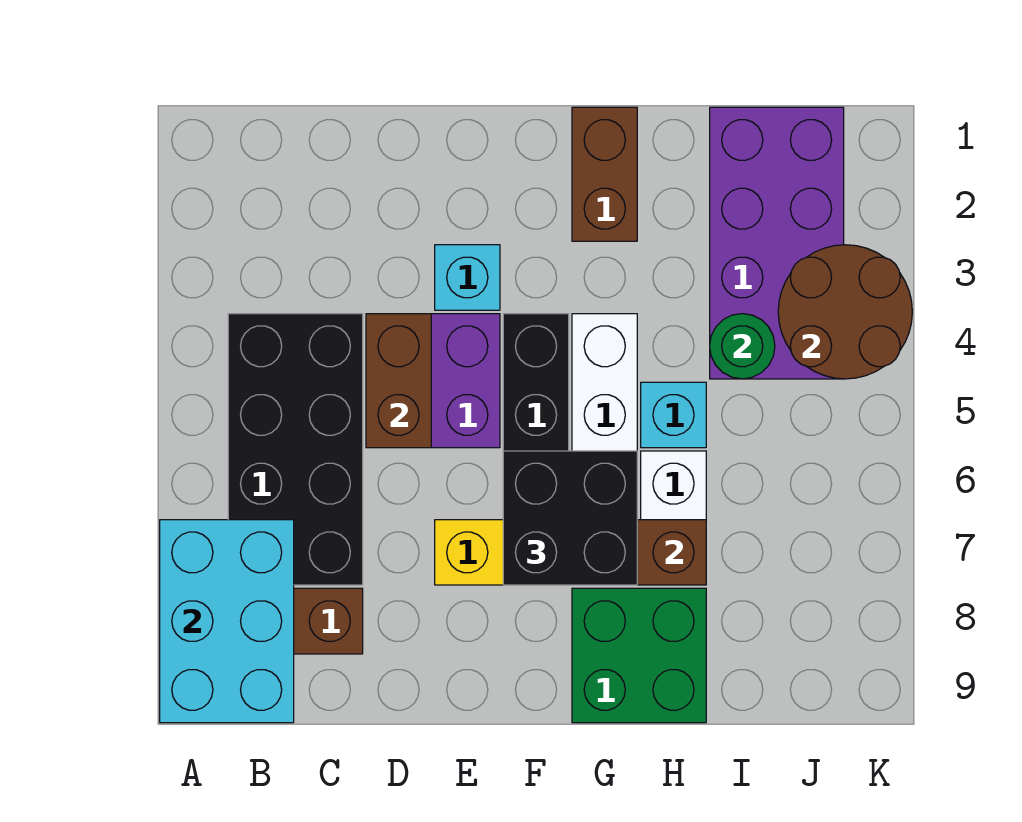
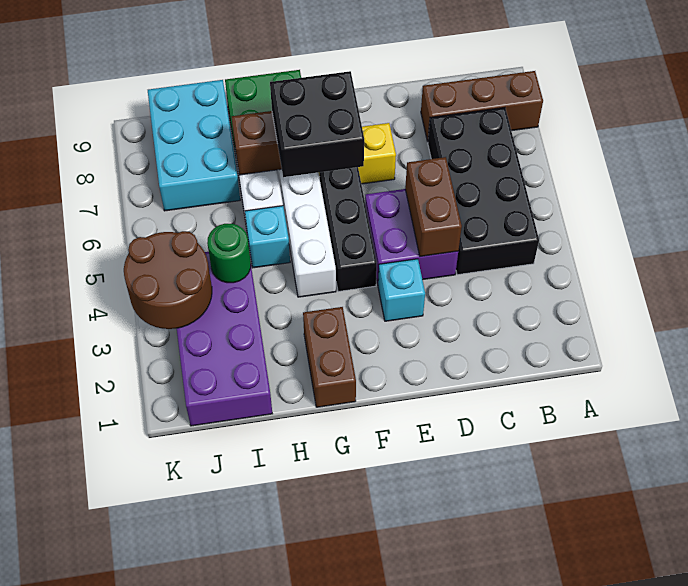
cyan brick A7:B9 level 2 -> cyan brick I7:J9 level 1

